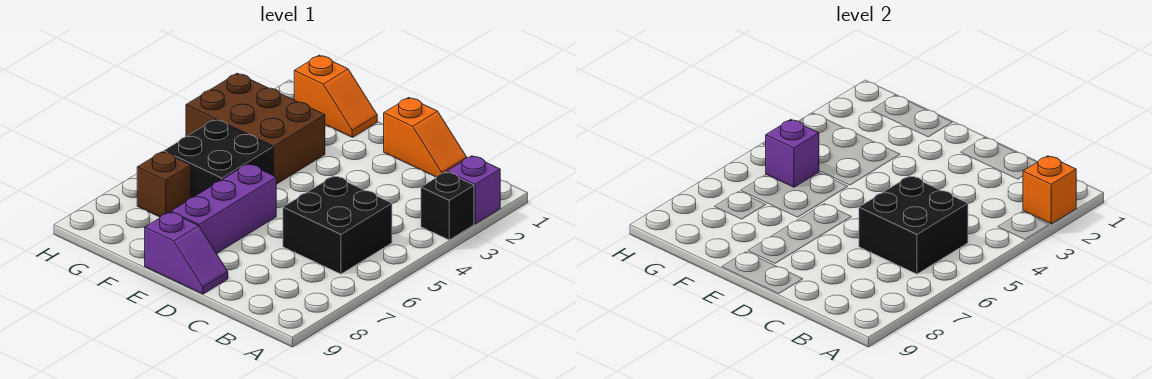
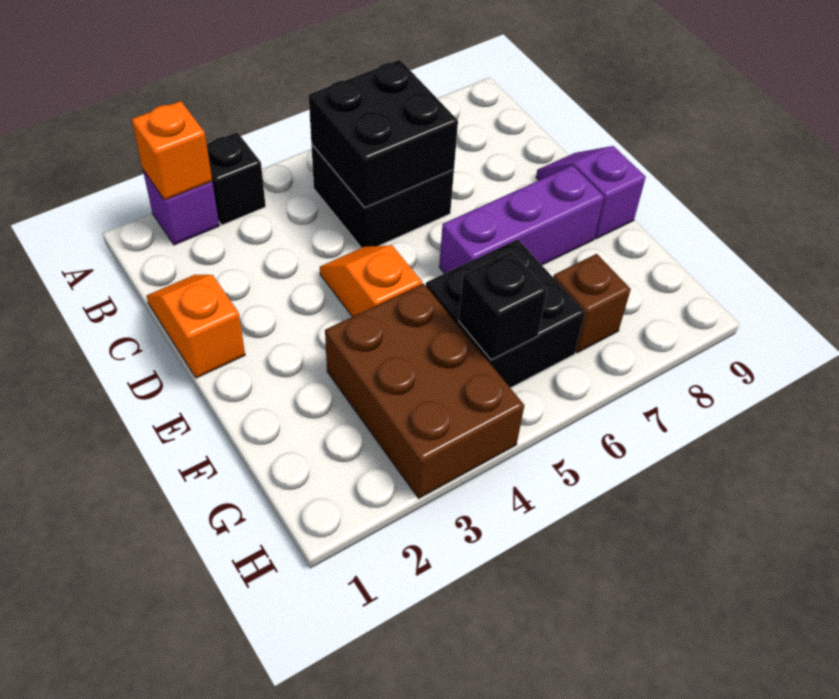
orange slope F1:G1 level 1 top G -> orange slope D4:E4 level 1 top E
purple brick G5 level 2 -> black brick G5 level 2

